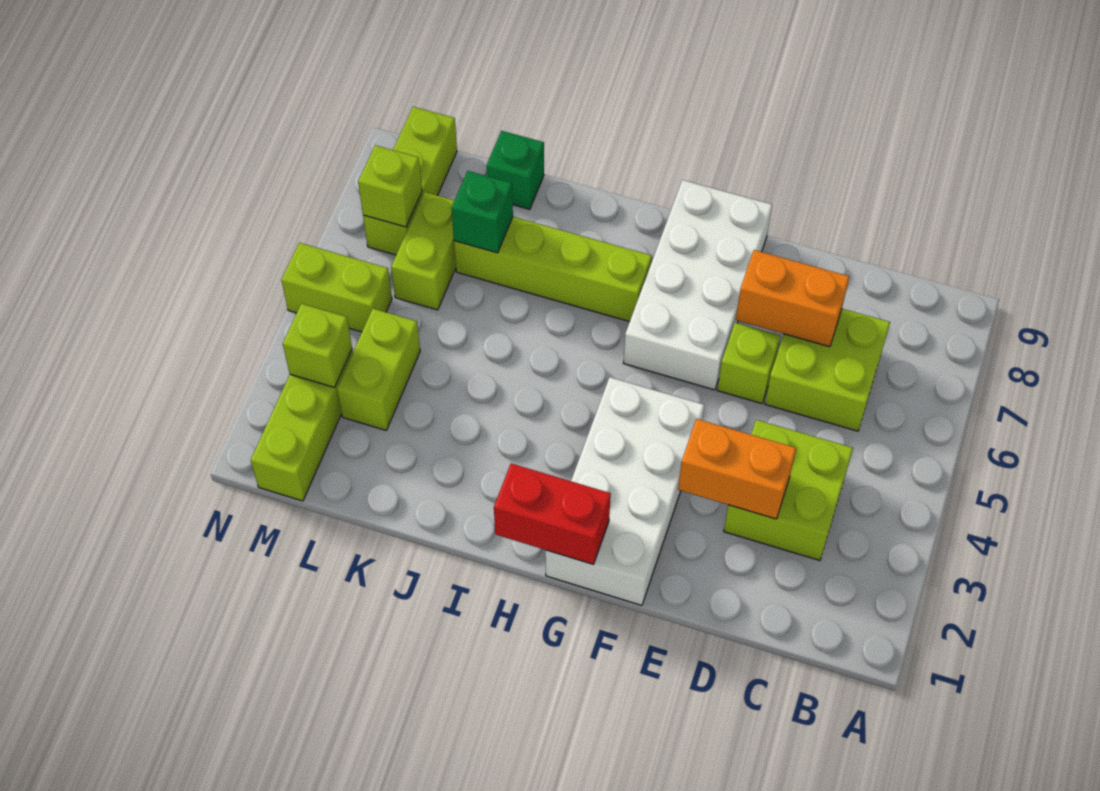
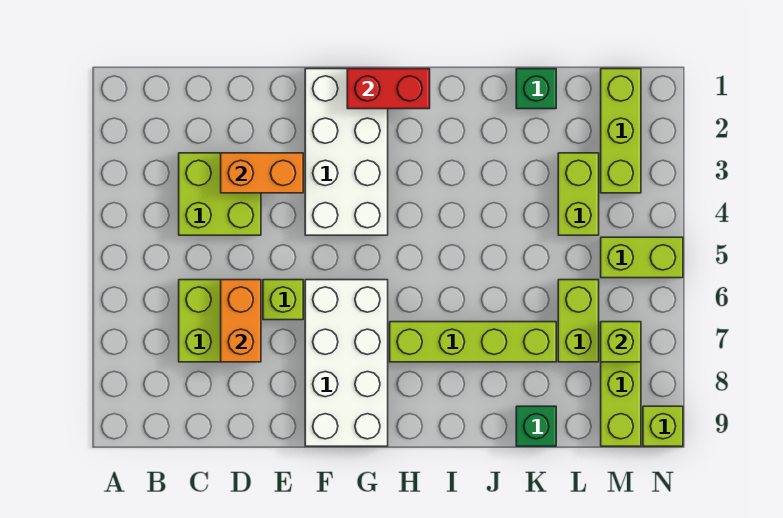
orange brick D7:E7 level 2 -> orange brick D6:D7 level 2
green brick K7 level 2 -> green brick K1 level 1
lime brick M3 level 2 -> lime brick N9 level 1

